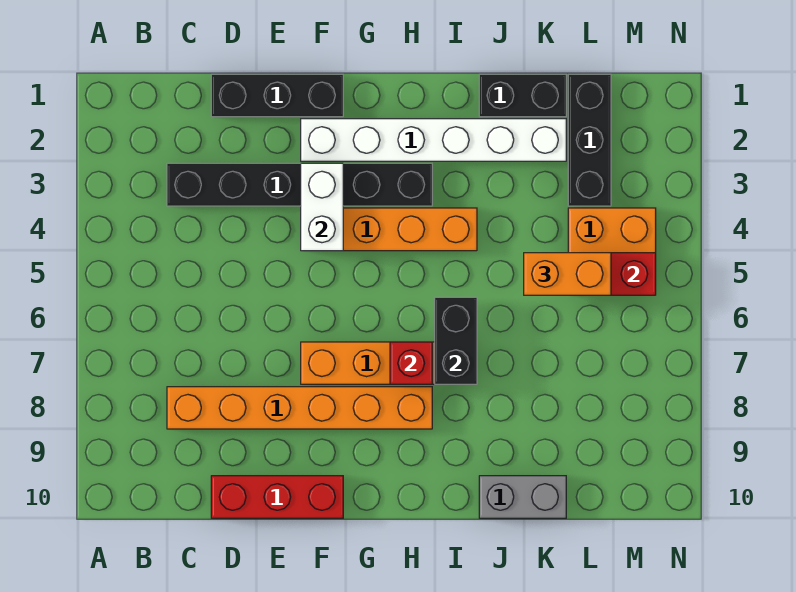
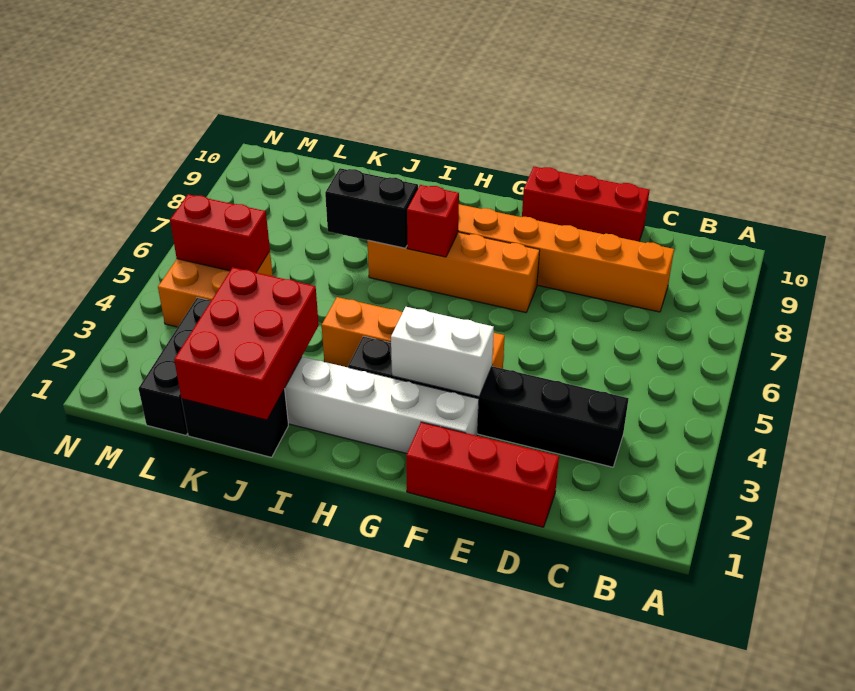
black brick D1:F1 level 1 -> red brick D1:F1 level 1
white brick F3:F4 level 2 -> white brick F3:G3 level 2
black brick I6:I7 level 2 -> black brick I7:J7 level 2
none -> red brick J1:K3 level 2
grey brick J10:K10 level 1 -> none
orange brick K5:L5 level 3 -> none

